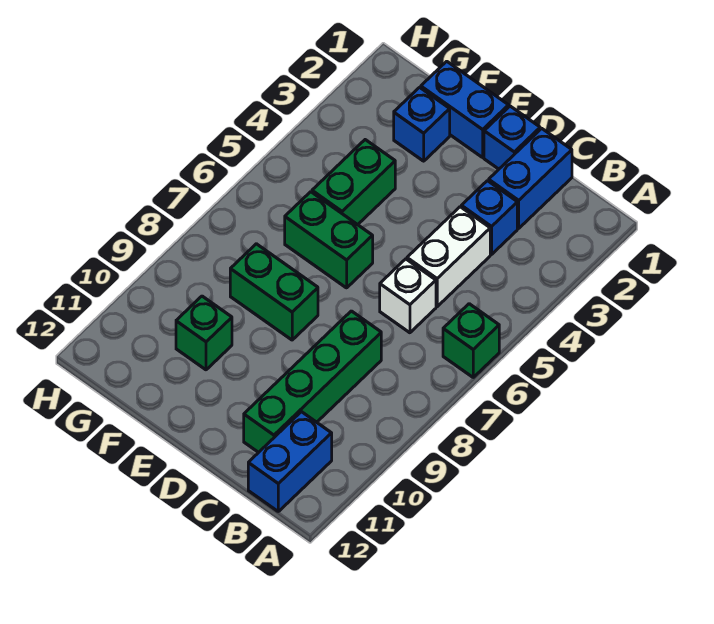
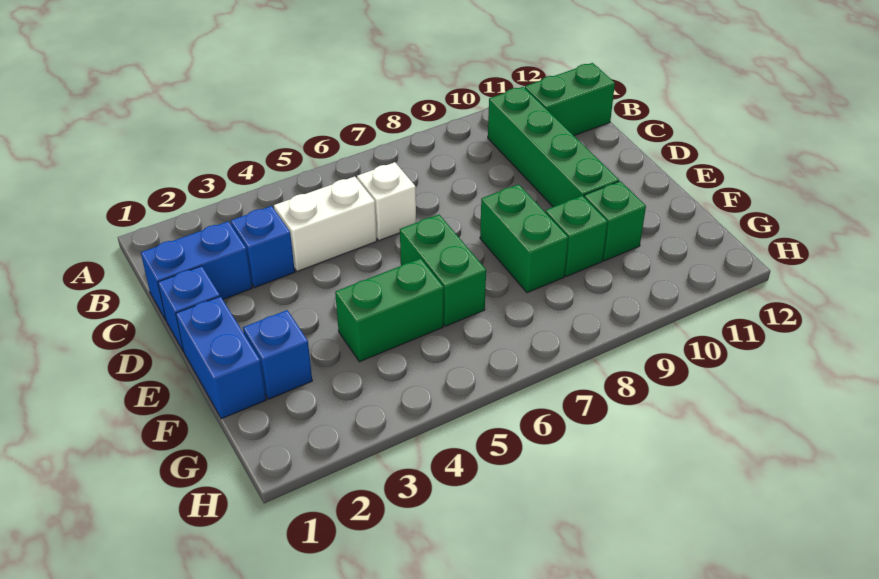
green brick A6 level 1 -> green brick F9 level 1
blue brick B11:B12 level 1 -> green brick B11:B12 level 1
green brick C8:C11 level 1 -> green brick B10:E10 level 1

